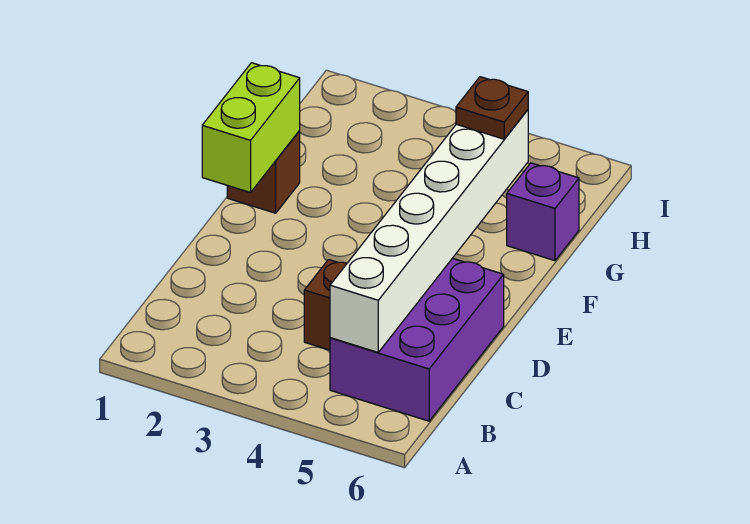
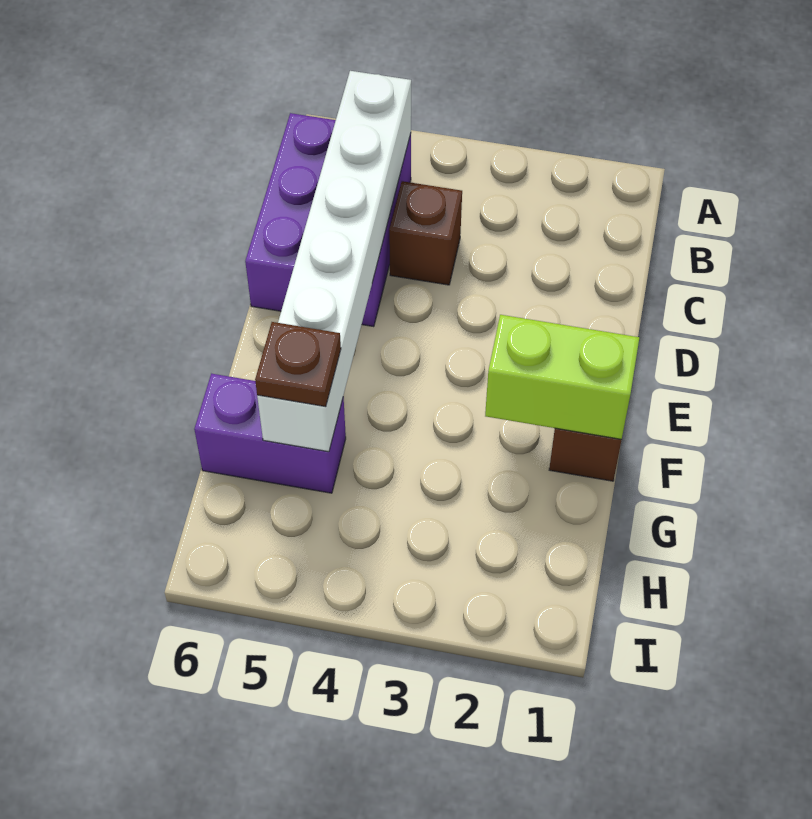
lime brick E1:F1 level 2 -> lime brick F1:F2 level 2
purple brick G6 level 1 -> purple brick G5:G6 level 1

